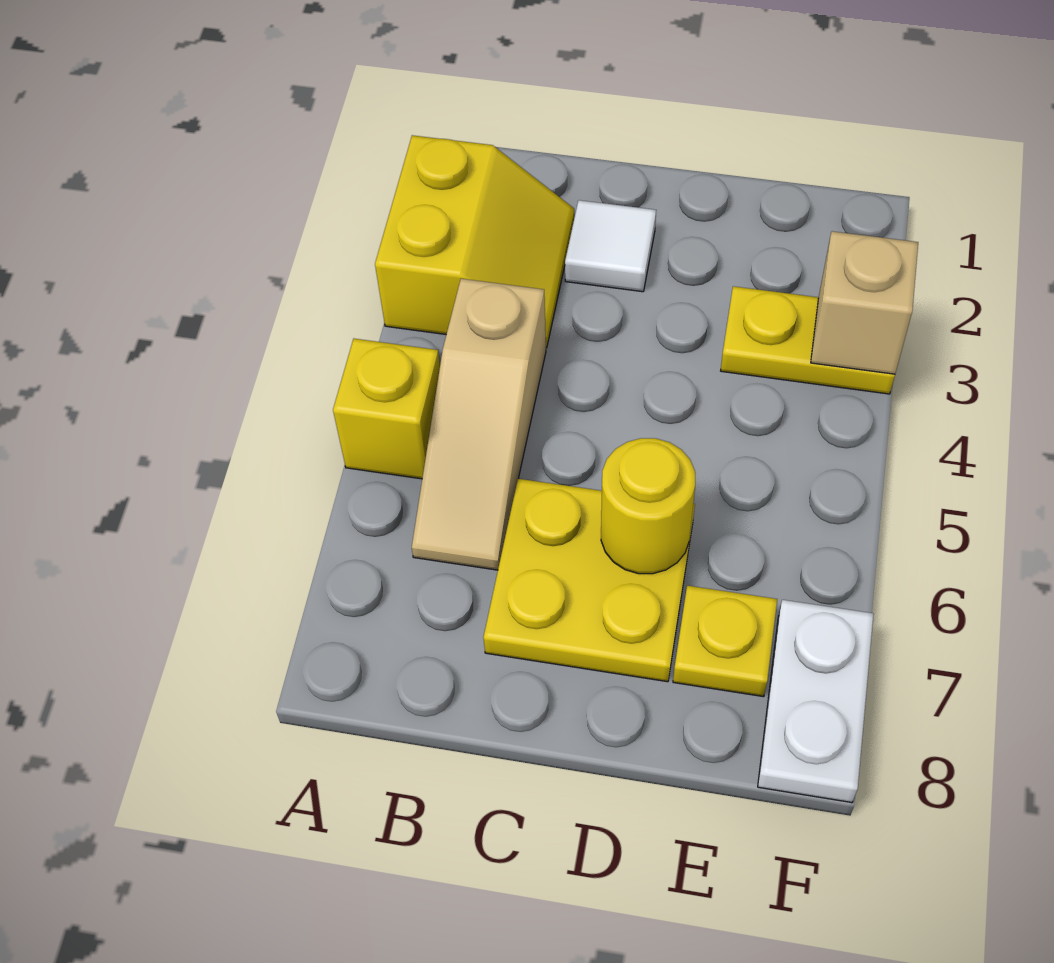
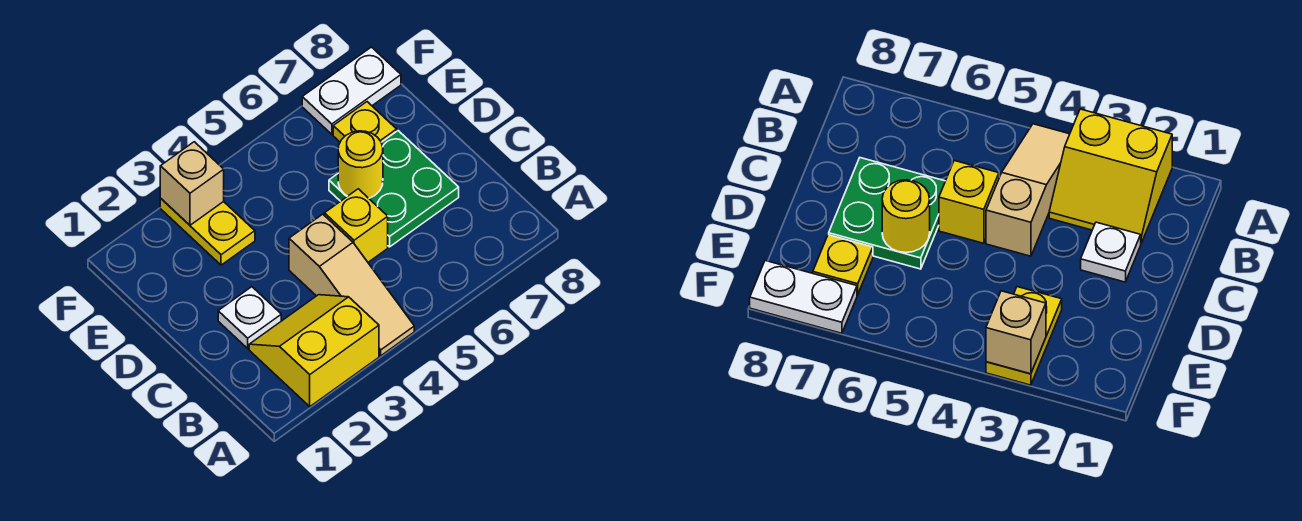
yellow brick A5 level 1 -> yellow brick C5 level 1
tan slope B4:B6 level 1 top 4 -> tan slope A4:C4 level 1 top C
white tile C2 level 1 -> white plate C2 level 1
yellow plate C6:D7 level 1 -> green plate C6:D7 level 1

